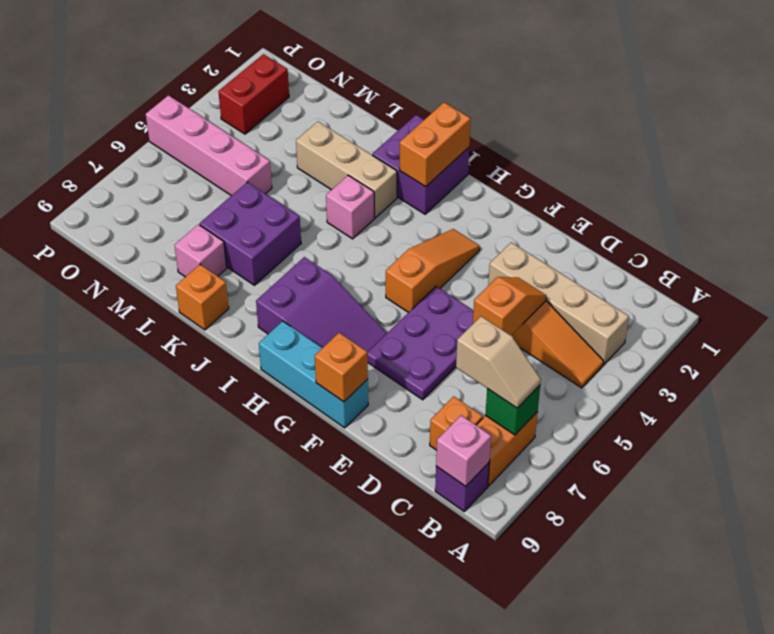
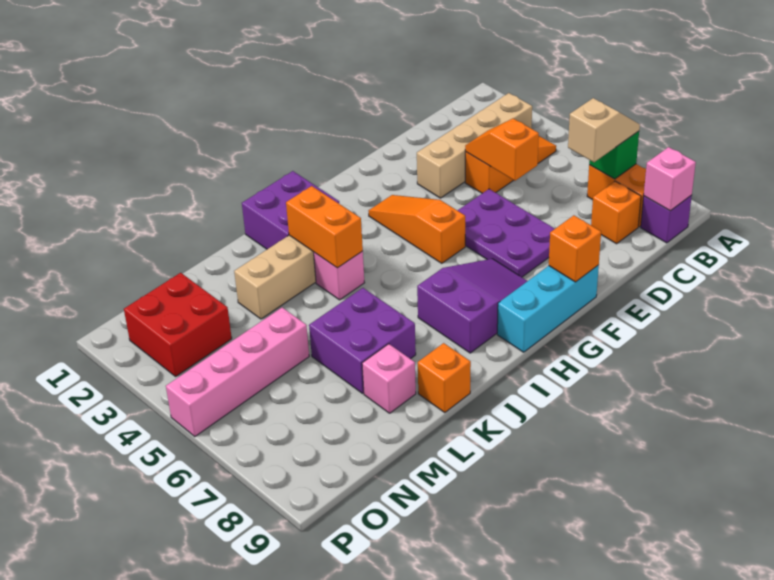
orange brick I1:I2 level 2 -> orange brick J3:J4 level 2
red brick O2:O3 level 1 -> red brick N2:O3 level 1

